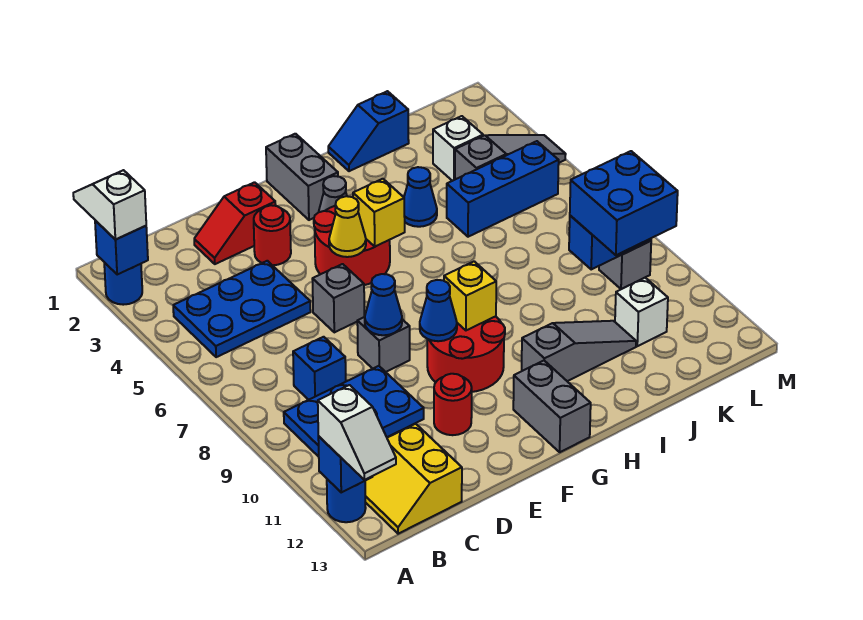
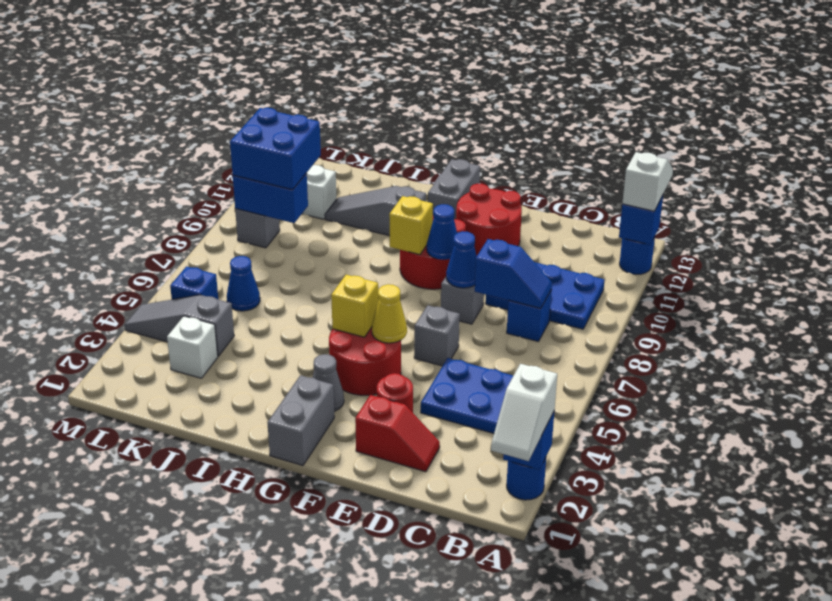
yellow slope B12:C13 level 1 top C -> none
red round brick E11 level 1 -> red round brick E11:F12 level 1
blue slope I1:J1 level 1 top J -> blue slope C8:D8 level 2 top D
blue cone I4 level 1 -> blue cone K6 level 1
blue brick J5:L5 level 1 -> blue brick L5 level 1

